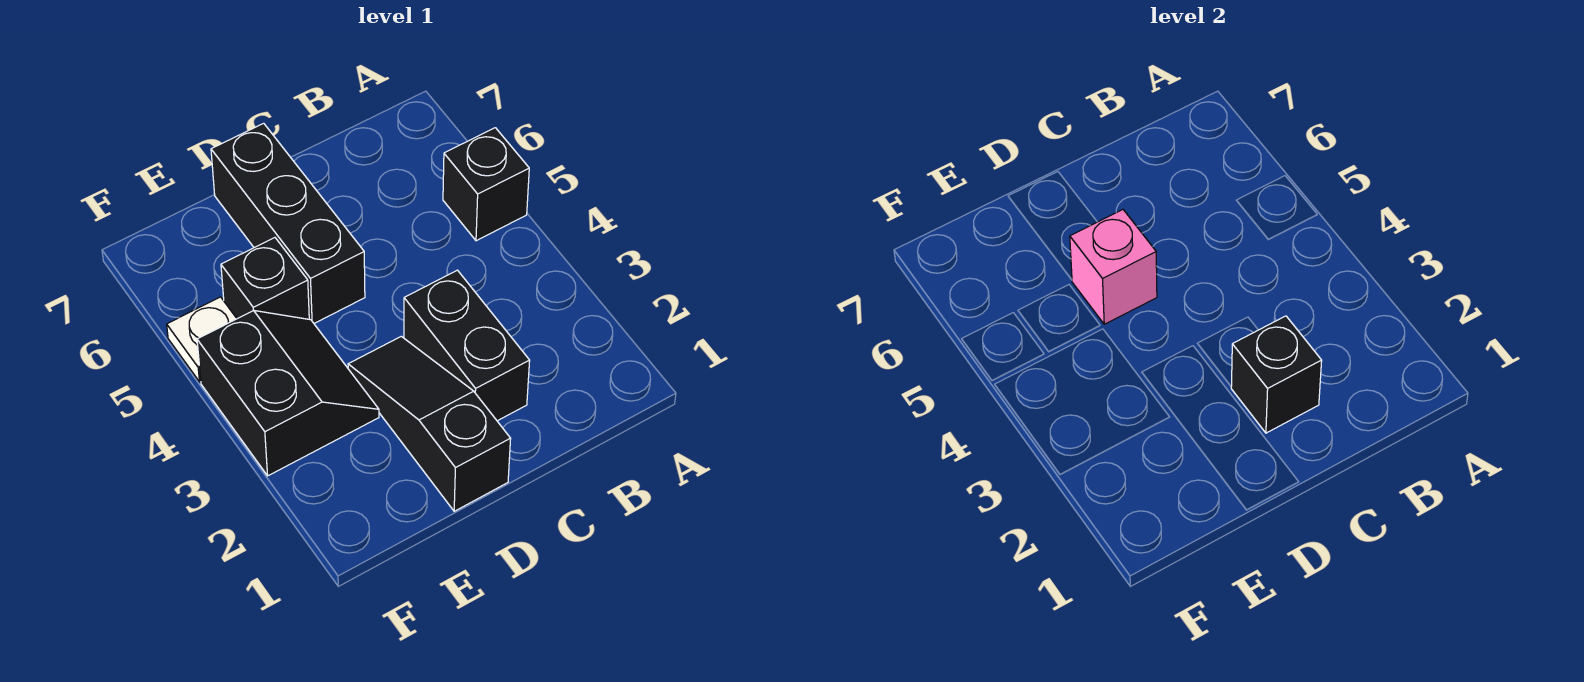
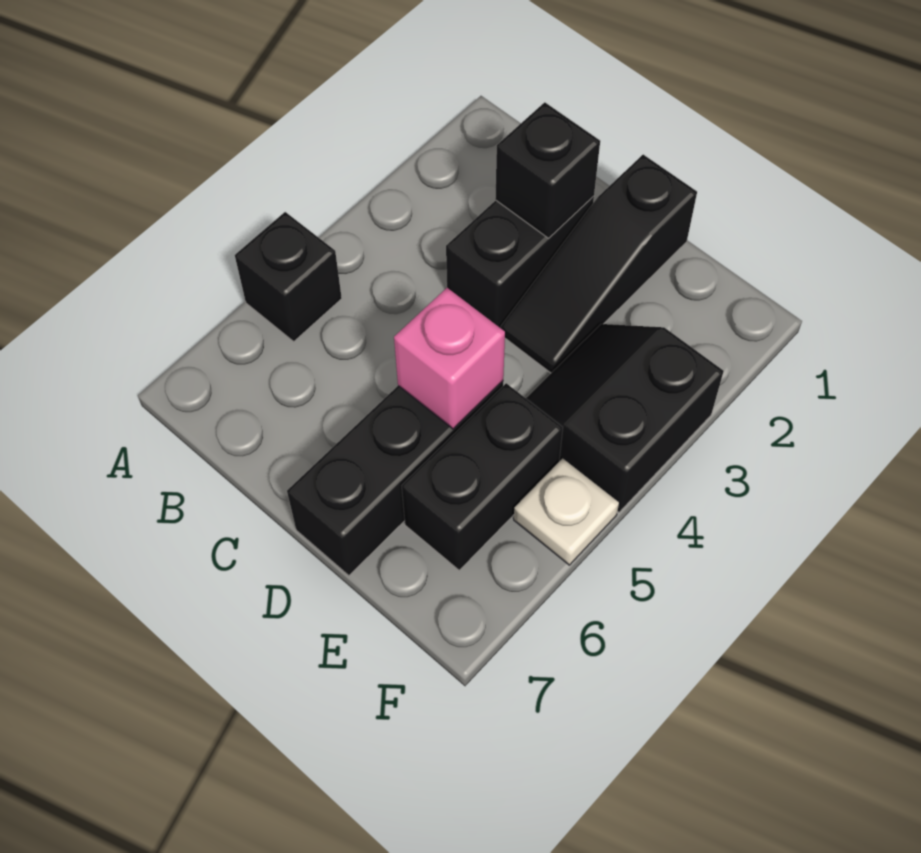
black brick E5 level 1 -> black brick E5:E6 level 1

